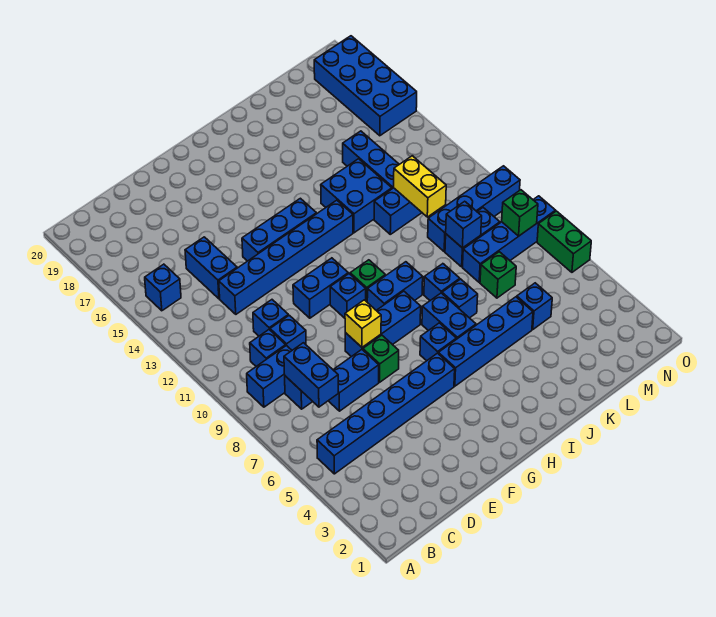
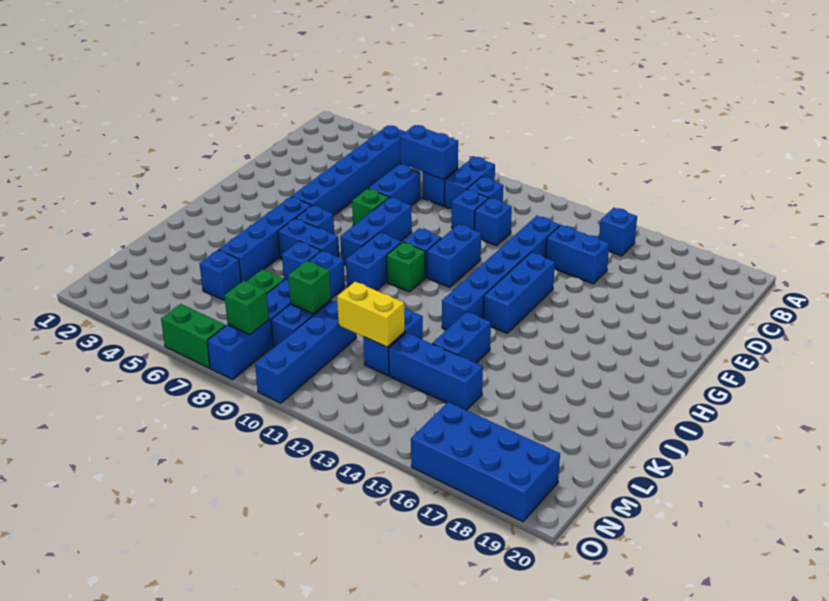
yellow brick F8 level 2 -> none
blue brick J13:K14 level 1 -> blue brick J14:K14 level 1
blue brick L9 level 2 -> green brick L9 level 2

